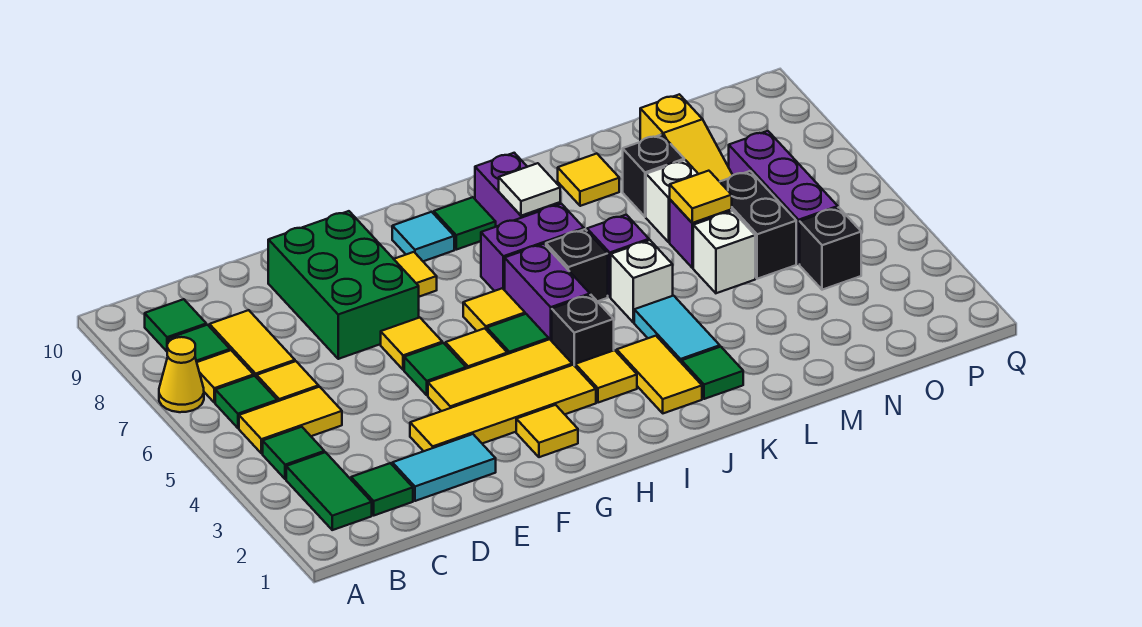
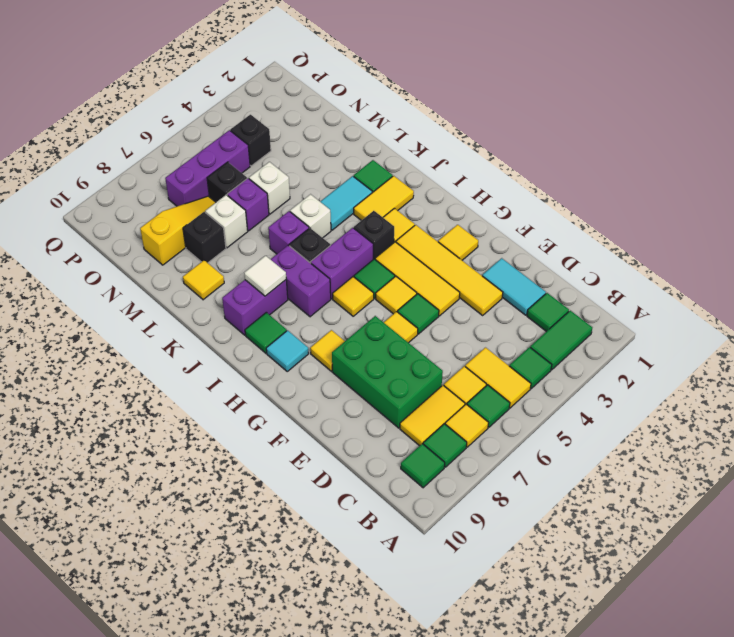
yellow cone A7 level 1 -> none
green brick E7:F9 level 1 -> green brick D7:F8 level 1
yellow tile M6 level 2 -> none
black brick N5:N6 level 1 -> black brick N6 level 1

